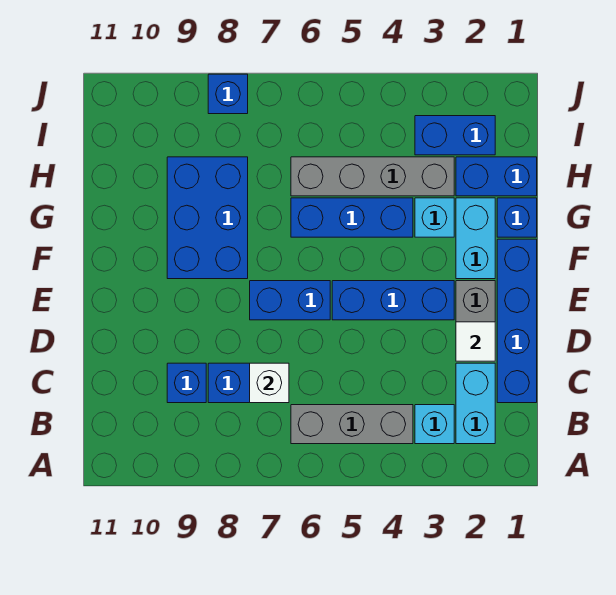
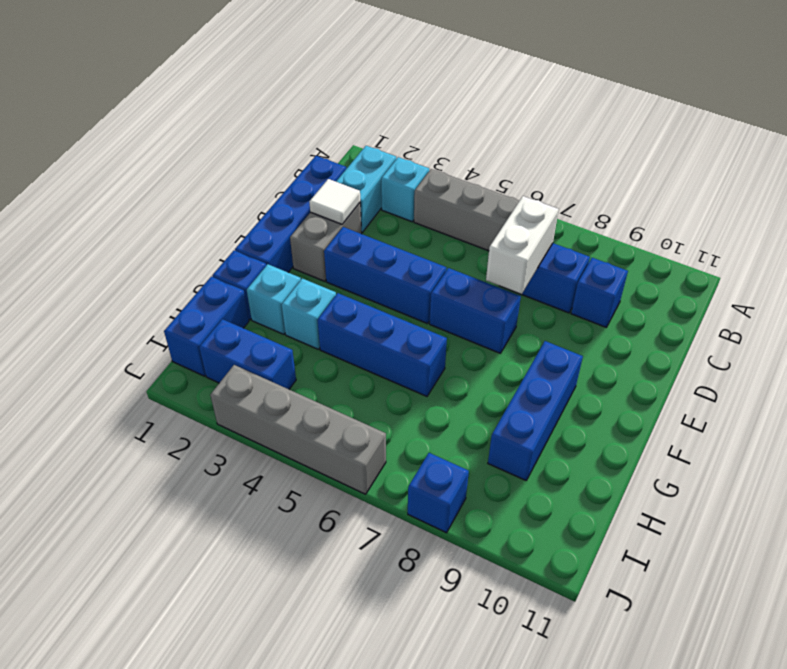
white brick C7 level 2 -> white brick C7:D7 level 2
cyan brick F2:G2 level 1 -> cyan brick G2 level 1
blue brick F8:H9 level 1 -> blue brick F9:H9 level 1
blue brick H1:H2 level 1 -> blue brick H1:I1 level 1
grey brick H3:H6 level 1 -> grey brick J3:J6 level 1

